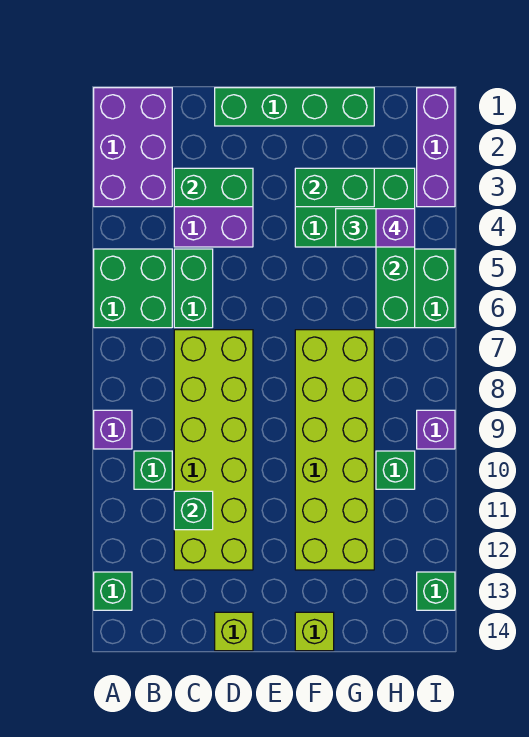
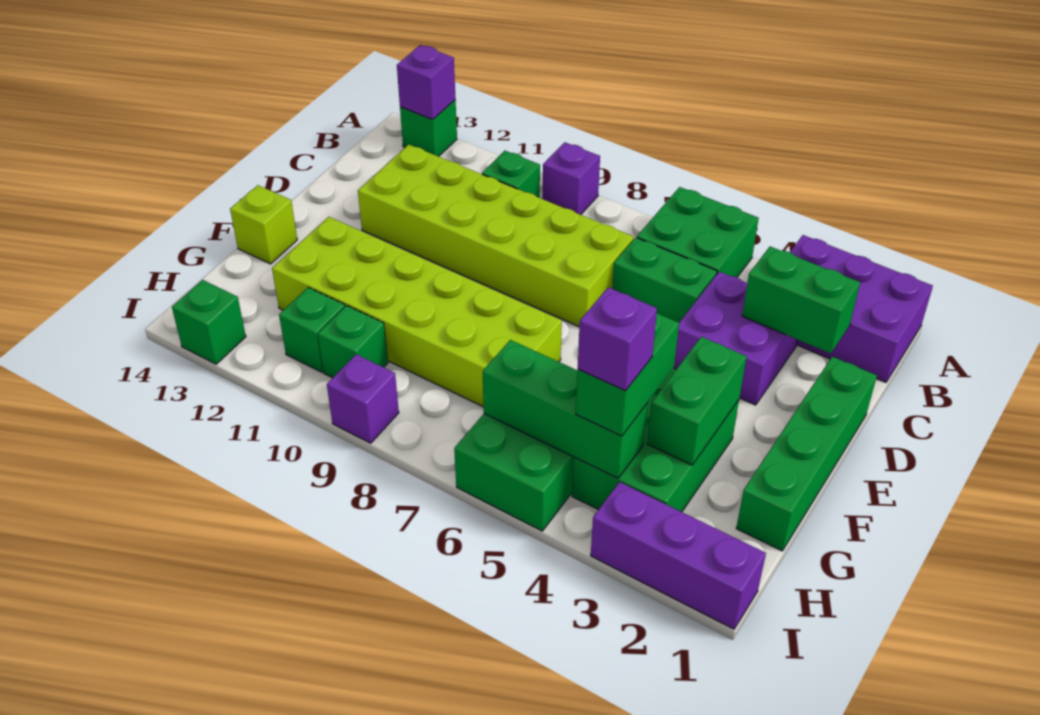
none -> purple brick A13 level 2
green brick C3:D3 level 2 -> green brick C2:C3 level 2
green brick C11 level 2 -> green brick H11 level 1
lime brick D14 level 1 -> none

